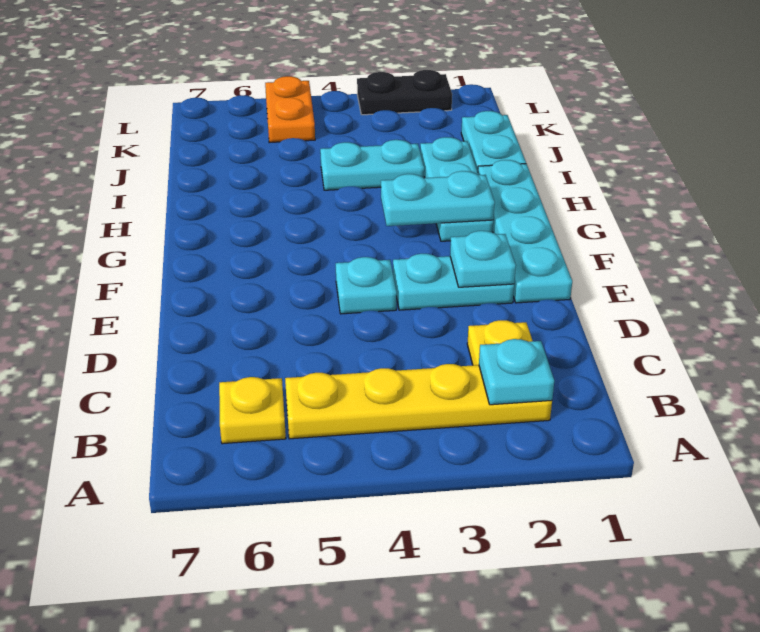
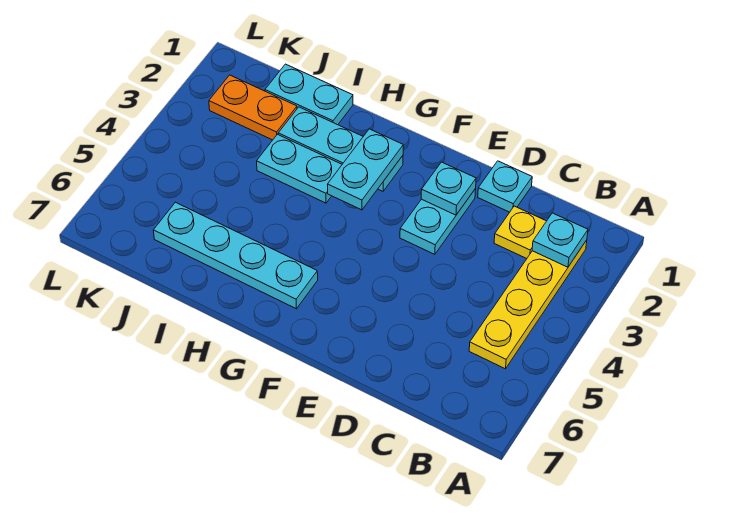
yellow plate B6 level 1 -> none
cyan plate E1:H1 level 1 -> cyan plate G6:J6 level 1
cyan plate E4 level 1 -> cyan plate D1 level 1
cyan plate I3:I4 level 1 -> cyan plate H3:I3 level 1
orange plate K5:L5 level 1 -> orange plate J2:K2 level 1
black plate L2:L3 level 1 -> none

